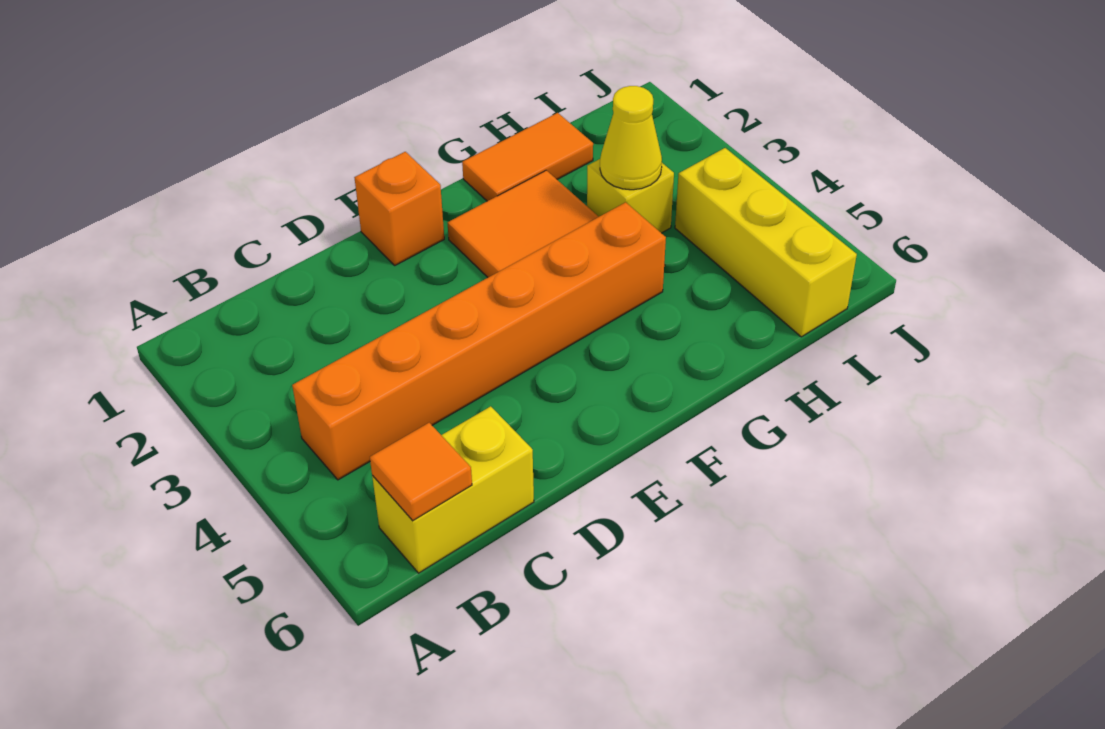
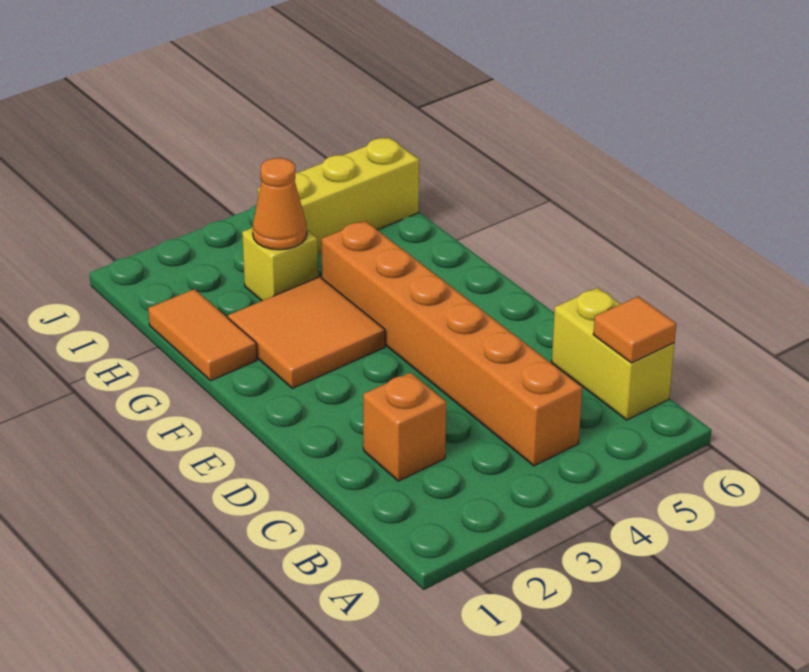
orange brick E1 level 1 -> orange brick C2 level 1
yellow cone H3 level 2 -> orange cone H3 level 2

